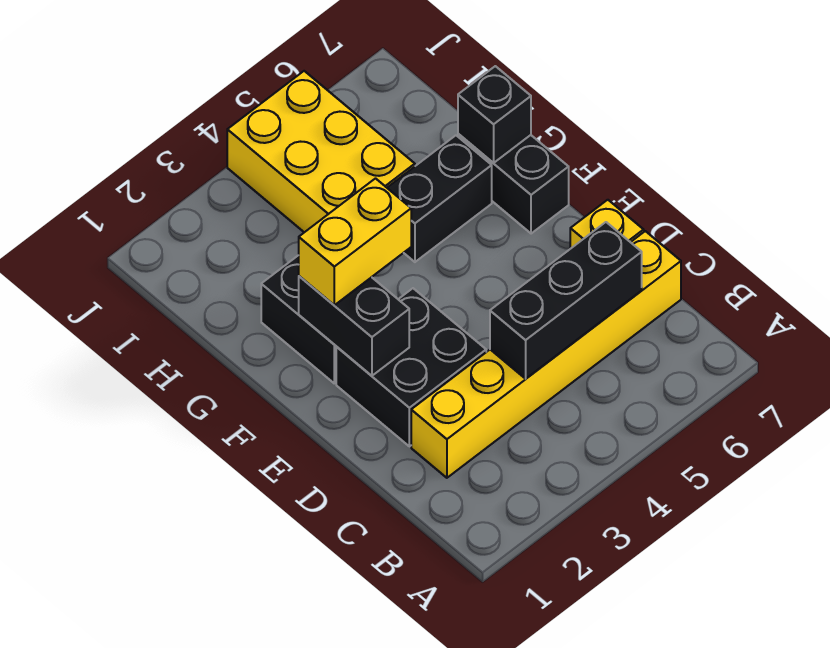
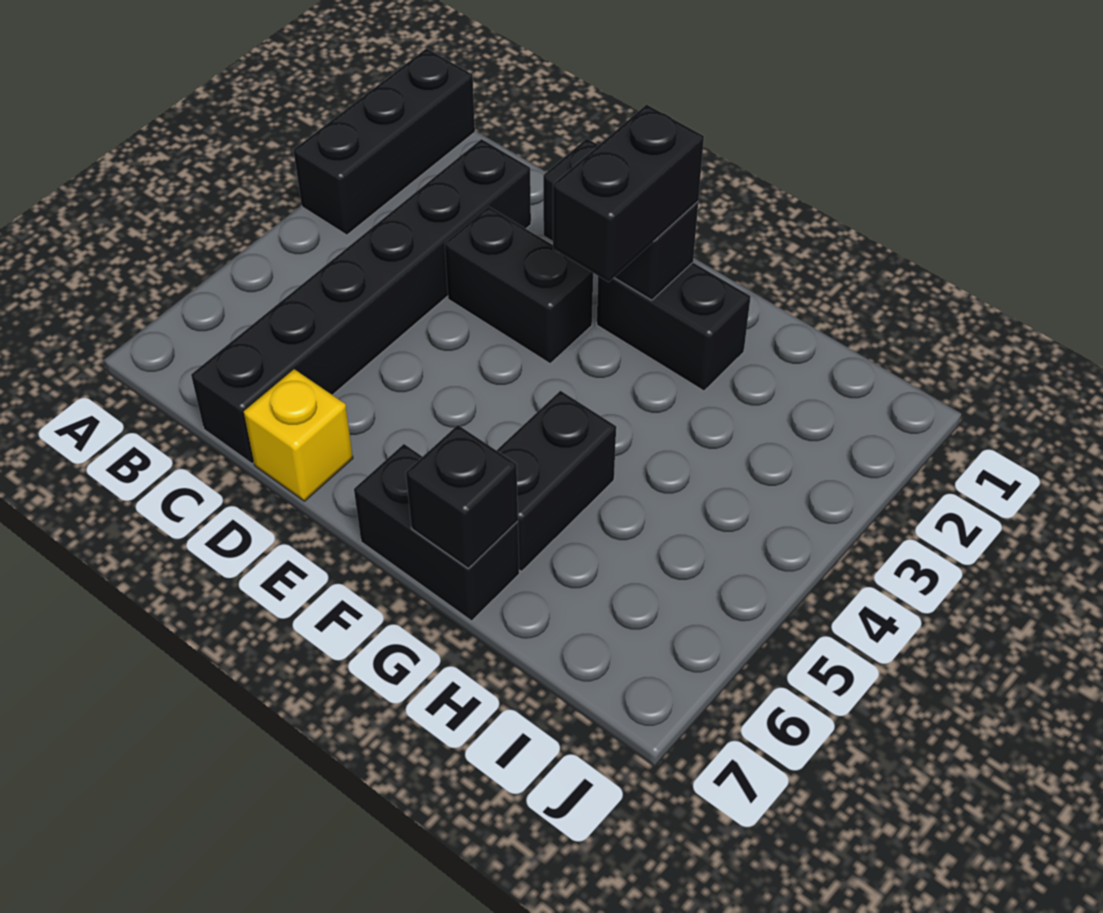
yellow brick C2:C7 level 1 -> black brick C2:C7 level 1
black brick C4:C6 level 2 -> black brick A1:A3 level 1
black brick D2:E3 level 1 -> black brick D3:E3 level 1
yellow brick F2:F3 level 3 -> black brick F2:F3 level 3
yellow brick H4:J5 level 1 -> none

